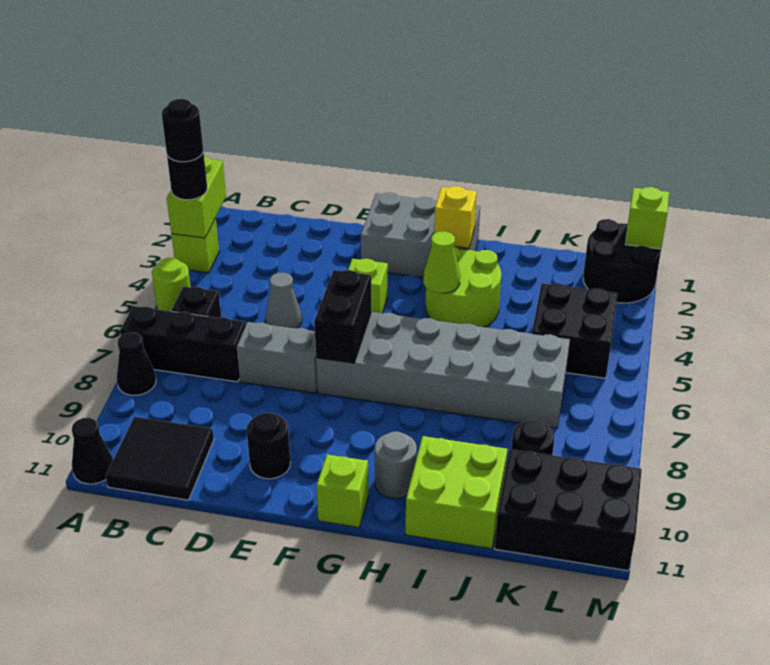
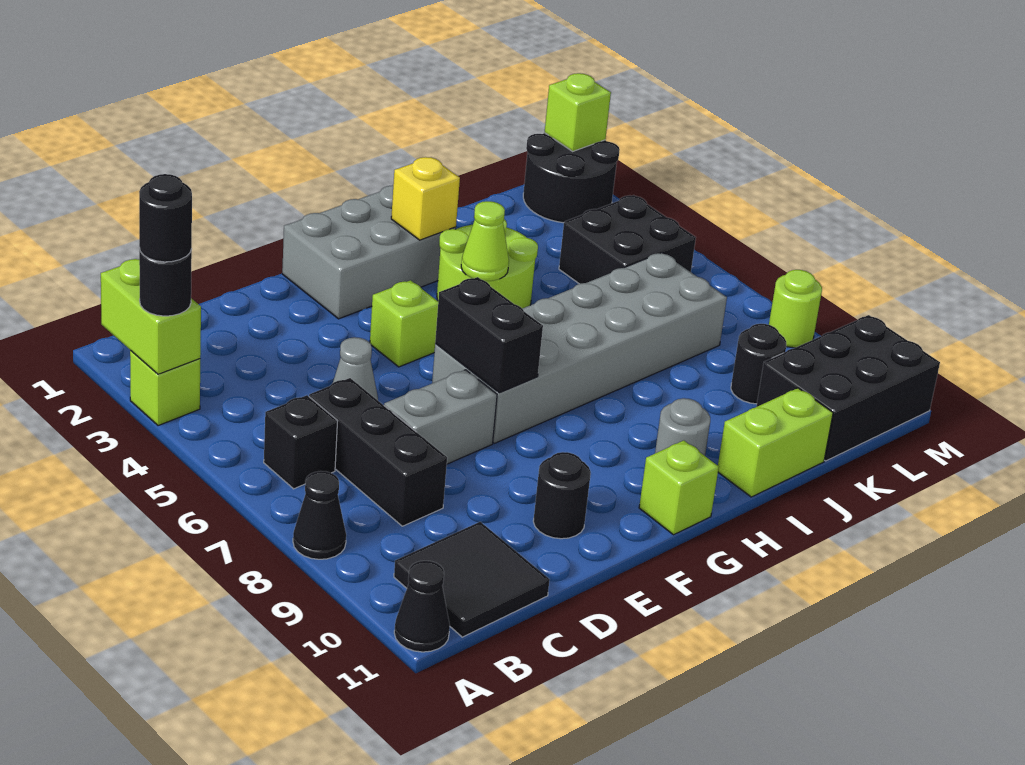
lime round brick A5 level 1 -> lime round brick M8 level 1
black brick A7:C7 level 1 -> black brick C6:C8 level 1
lime brick I10:J11 level 1 -> lime brick I11:J11 level 1

